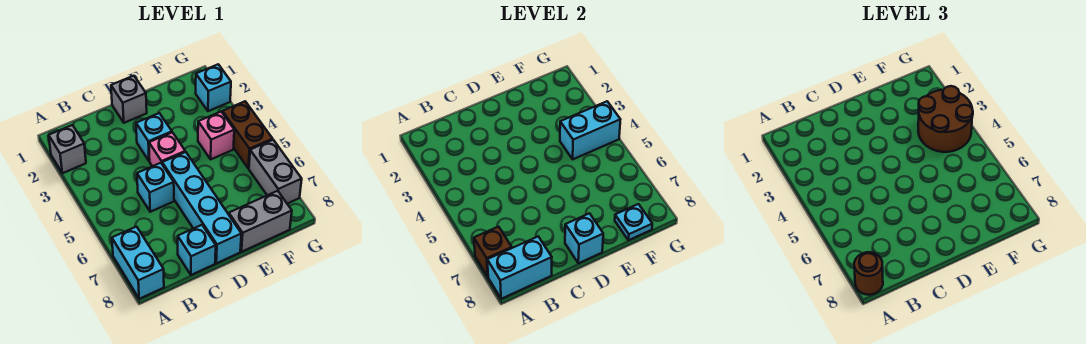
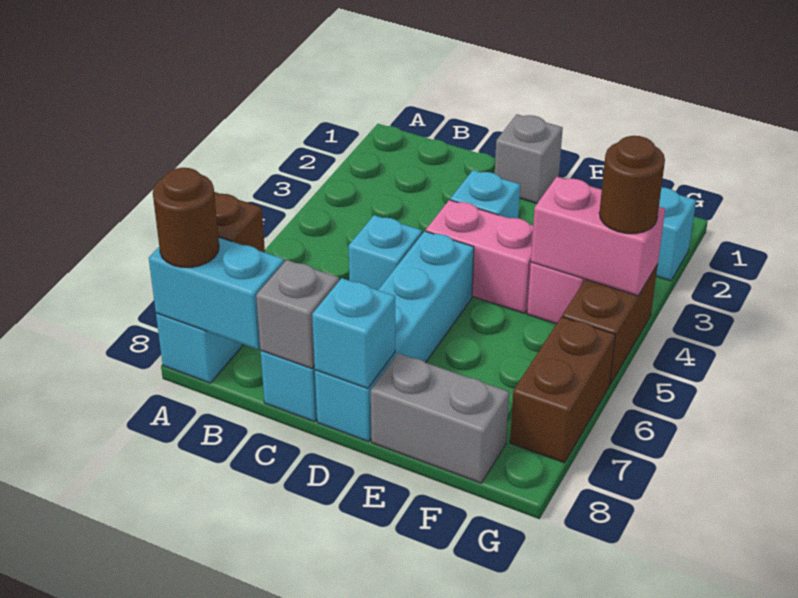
grey brick A2 level 1 -> grey brick C8 level 2
pink brick D4 level 1 -> pink brick D4:E4 level 1
brown round brick F3:G4 level 3 -> brown round brick G4 level 3
cyan brick F4:G4 level 2 -> pink brick F4:G4 level 2
cyan plate F8 level 2 -> none
grey brick G6:G7 level 1 -> brown brick G6:G7 level 1

